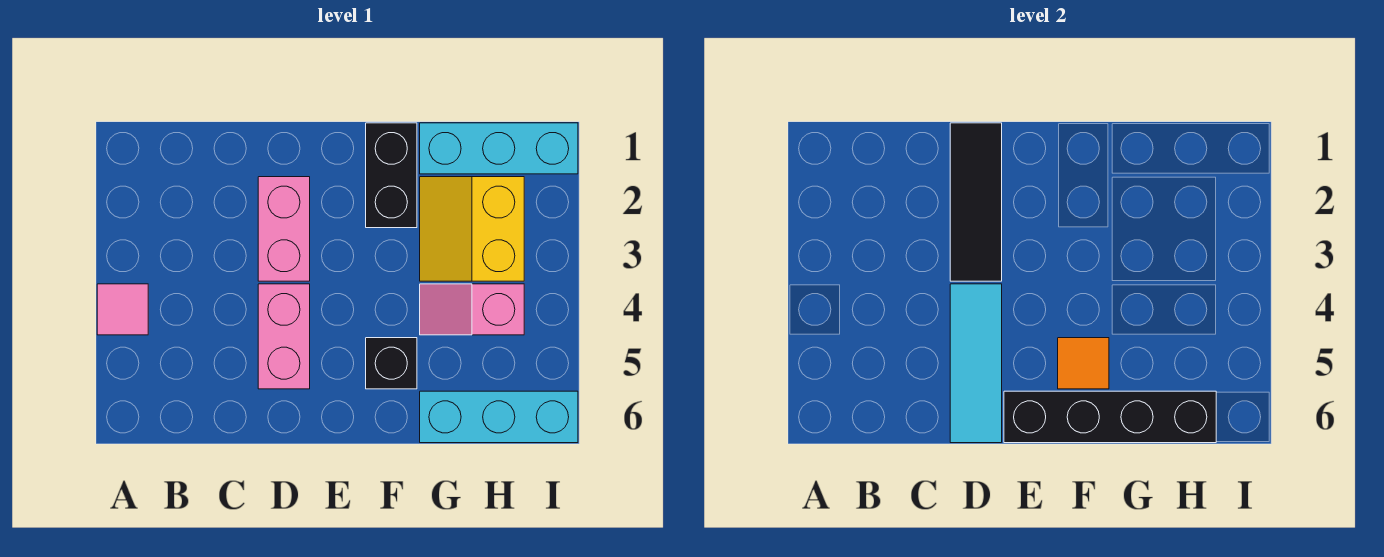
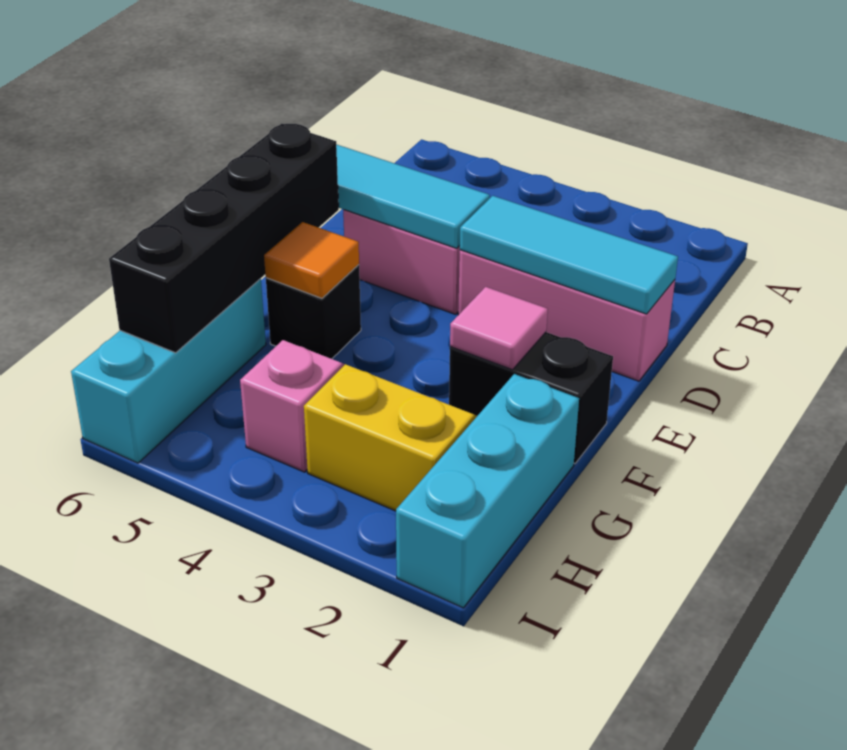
pink tile A4 level 1 -> pink tile F2 level 2
black tile D1:D3 level 2 -> cyan tile D1:D3 level 2
pink brick D2:D3 level 1 -> pink brick D1:D3 level 1

